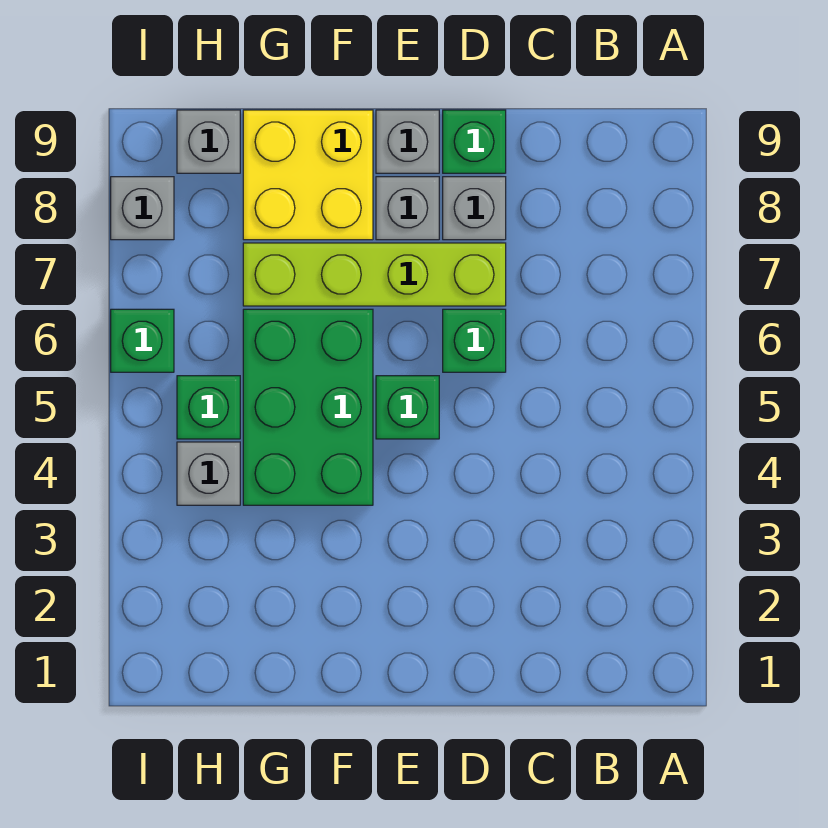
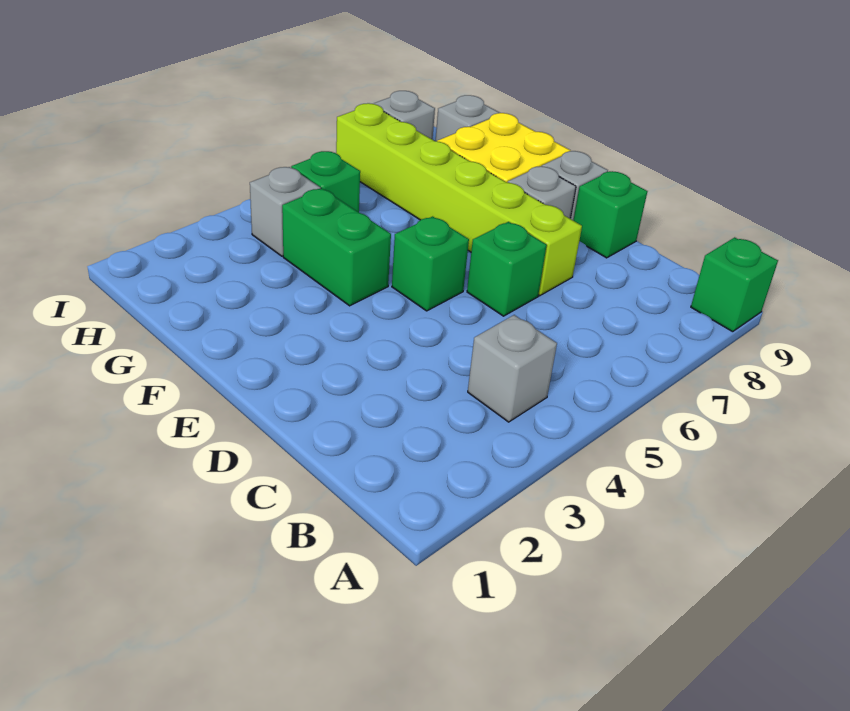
lime brick D7:G7 level 1 -> lime brick D7:I7 level 1
grey brick D8 level 1 -> grey brick B4 level 1
green brick F4:G6 level 1 -> green brick F4:G4 level 1
green brick I6 level 1 -> green brick A9 level 1

